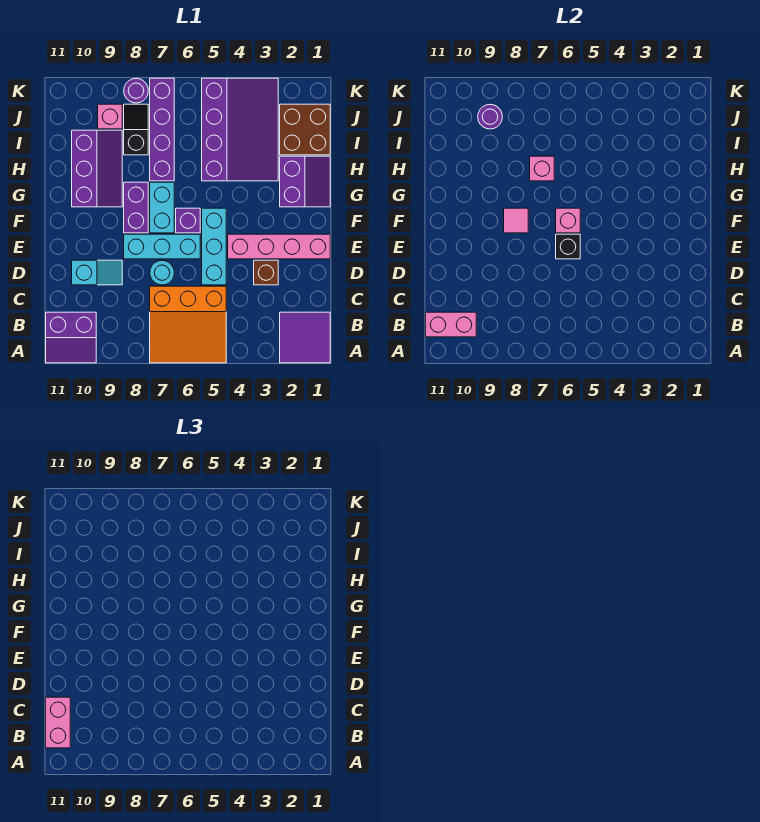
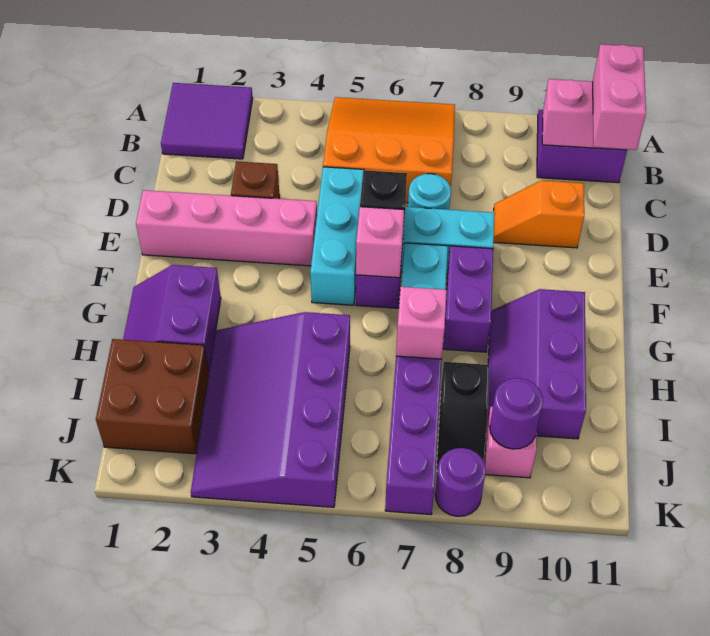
cyan slope D9:D10 level 1 top 10 -> orange slope D9:D10 level 1 top 10
pink tile F8 level 2 -> none

